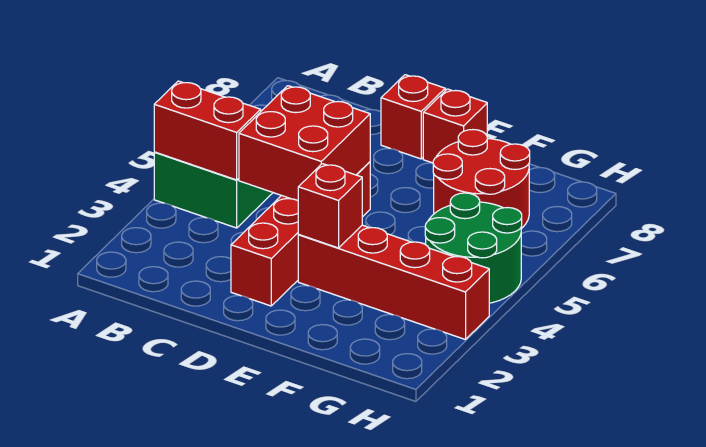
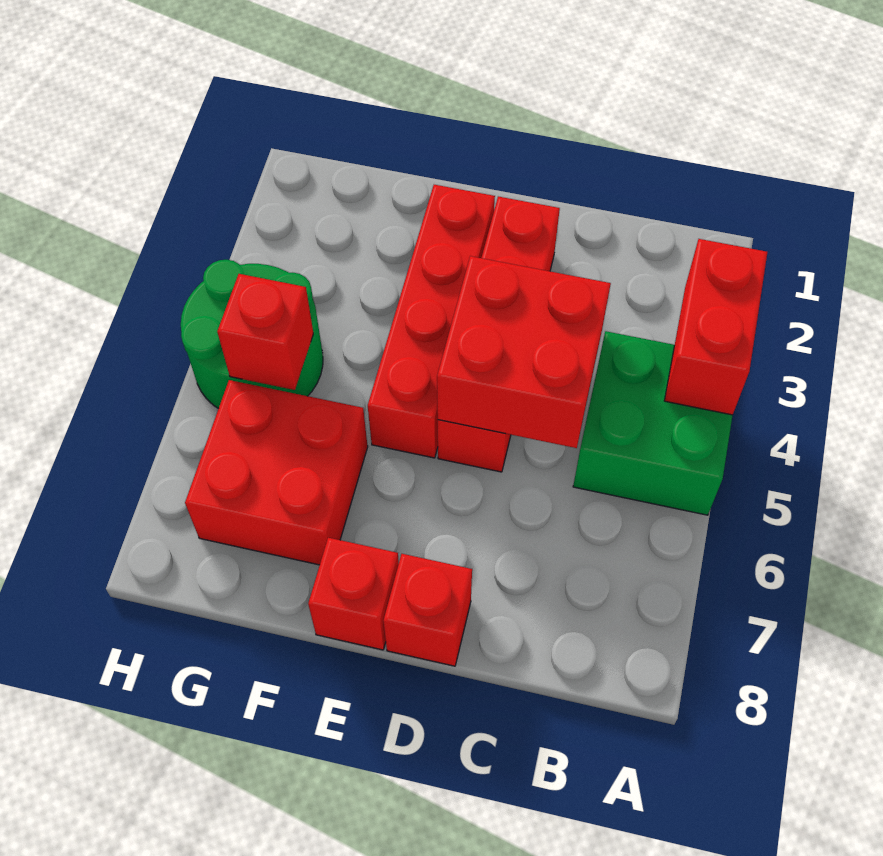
red brick A4:B4 level 2 -> red brick A3:A4 level 2
red brick E3:H3 level 1 -> red brick E2:E5 level 1
red brick E3 level 2 -> red brick G5 level 2
red round brick F6:G7 level 1 -> red brick F6:G7 level 1

